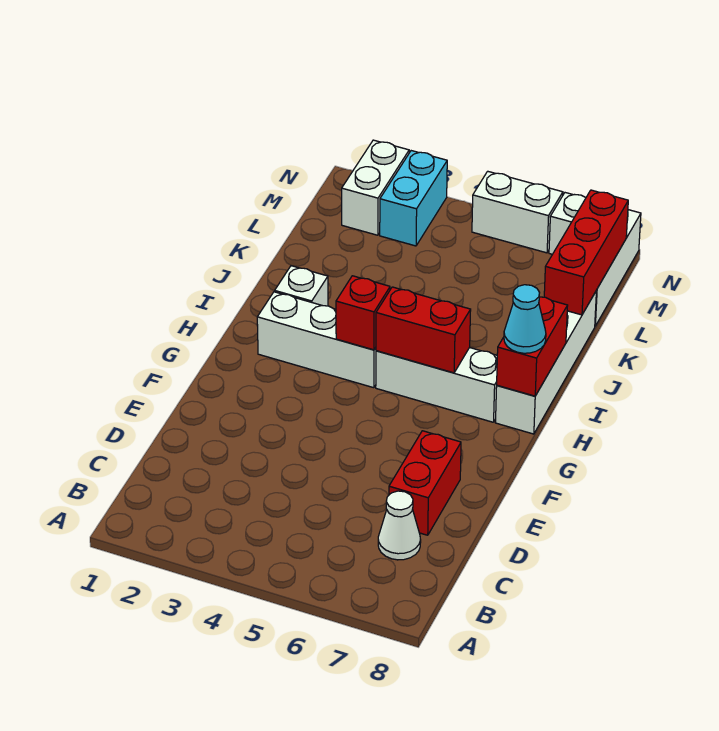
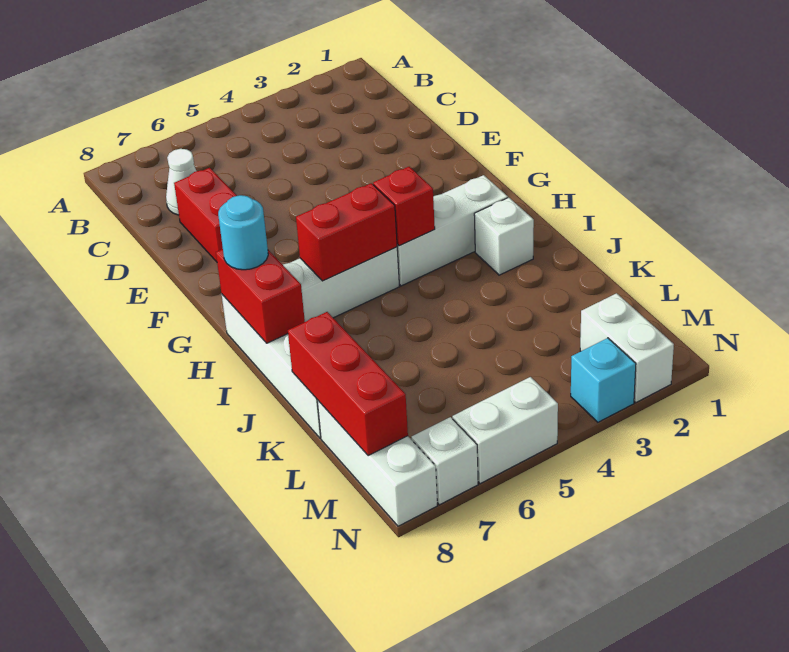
cyan cone H8 level 3 -> cyan round brick H8 level 3
cyan brick M3:N3 level 1 -> cyan brick N3 level 1

